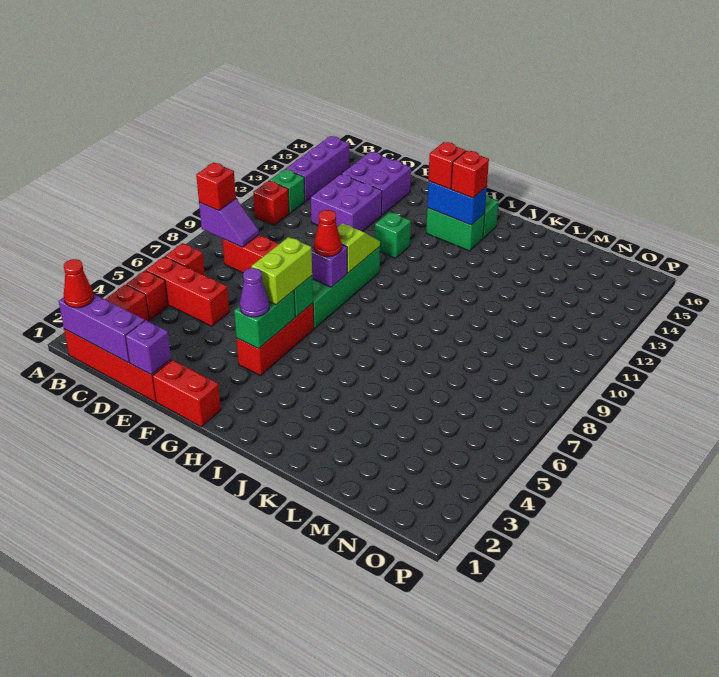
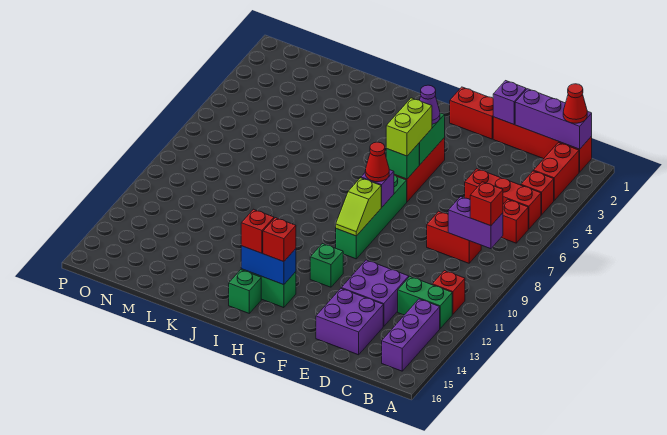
purple slope B8:C8 level 2 top B -> purple brick B8:C8 level 2
green brick B12 level 1 -> green brick B12:C12 level 1

